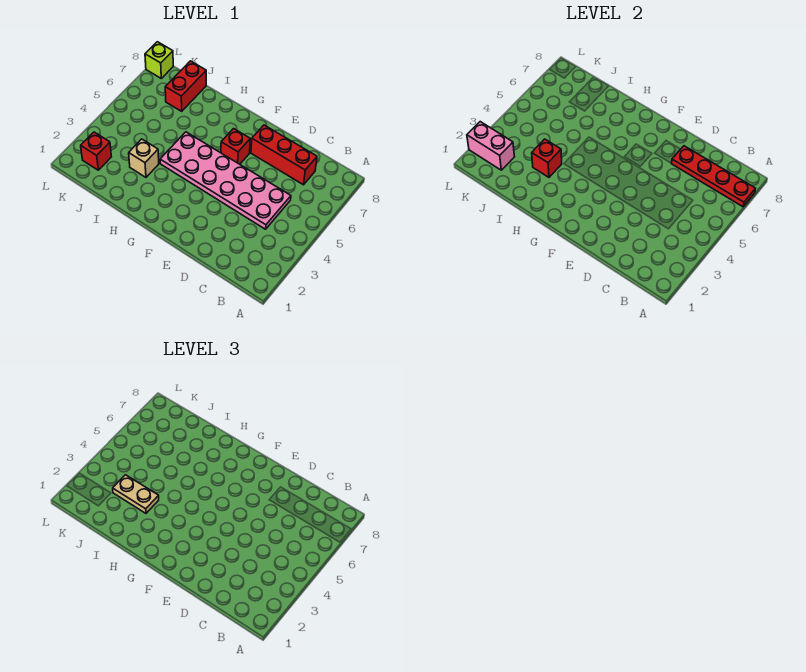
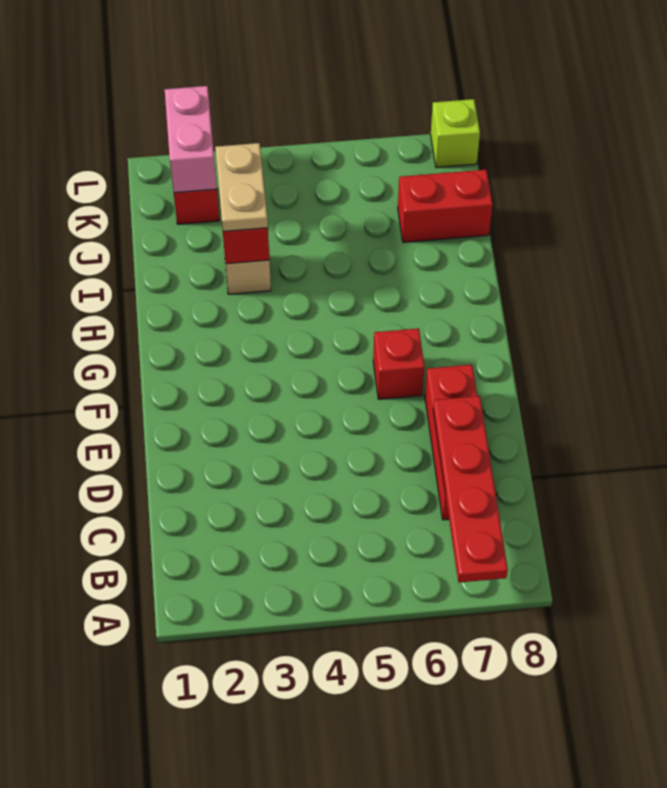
pink plate C4:H5 level 1 -> none

